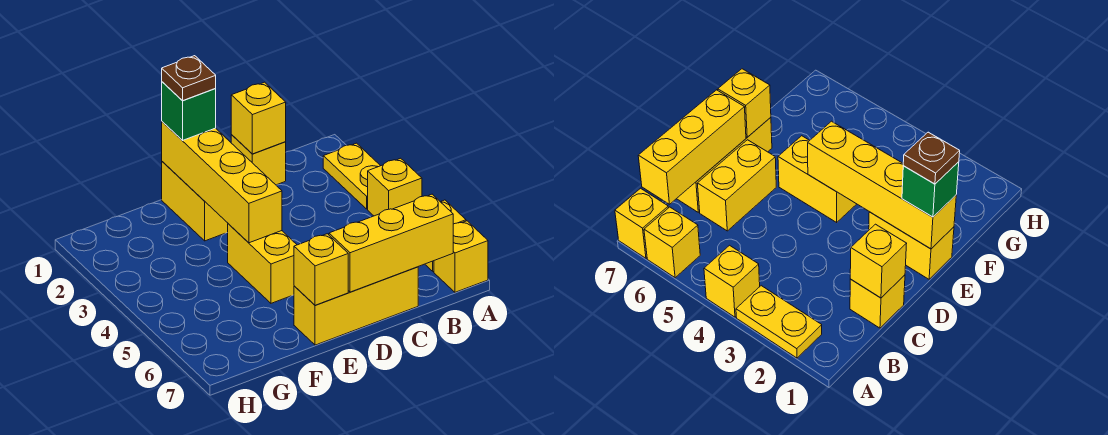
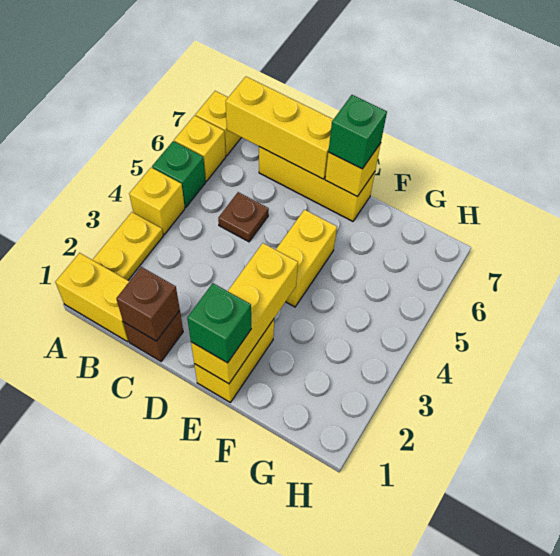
none -> green brick A5 level 1
yellow brick C1 level 1 -> brown brick C1 level 1
yellow brick C1 level 2 -> brown brick C1 level 2
yellow brick C6:D6 level 1 -> yellow brick A1:B1 level 1
yellow brick E1:E4 level 2 -> yellow brick E1:E3 level 2
brown plate E1 level 4 -> brown plate C5 level 1
none -> green brick E7 level 3

